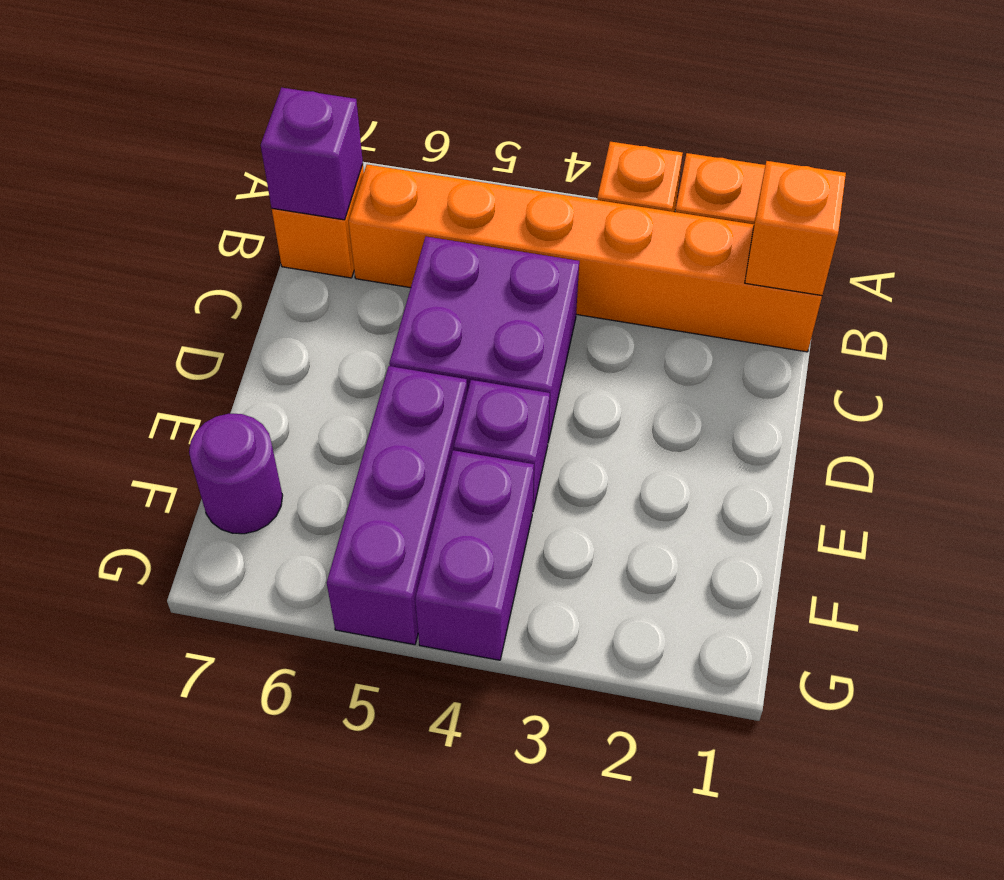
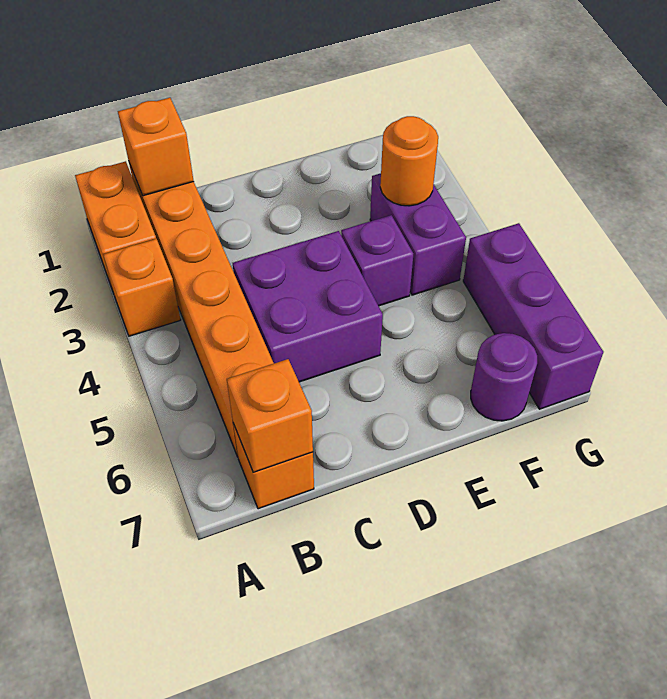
purple brick B7 level 2 -> orange brick B7 level 2
purple brick E5:G5 level 1 -> purple brick G5:G7 level 1
none -> orange round brick F3 level 2
purple brick F4:G4 level 1 -> purple brick F3:F4 level 1

